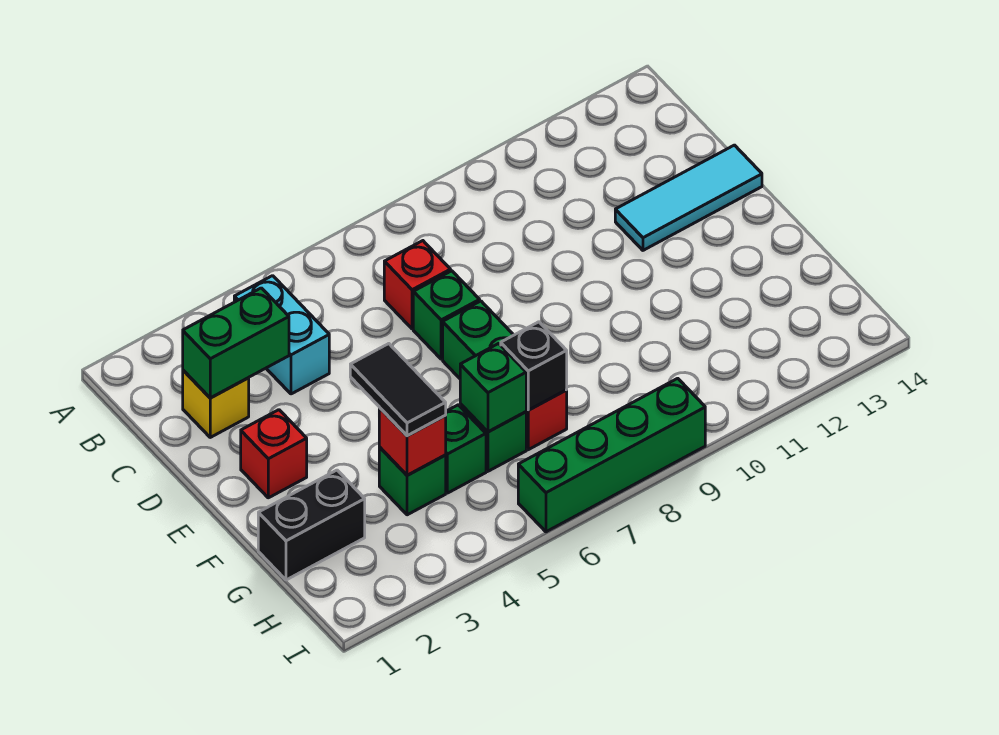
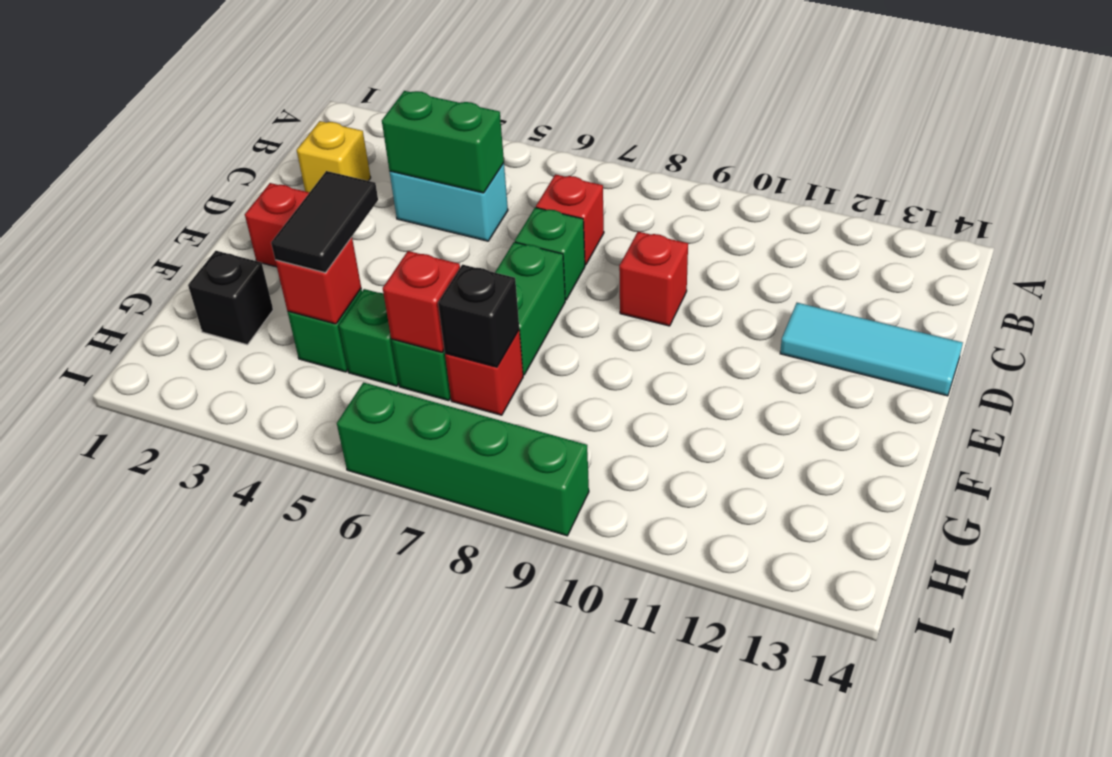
cyan brick B4:C4 level 1 -> cyan brick C4:C5 level 1
green brick C2:C3 level 2 -> green brick C4:C5 level 2
none -> red brick D9 level 1
black brick G1:G2 level 1 -> black brick G2 level 1
green brick G6 level 2 -> red brick G6 level 2

